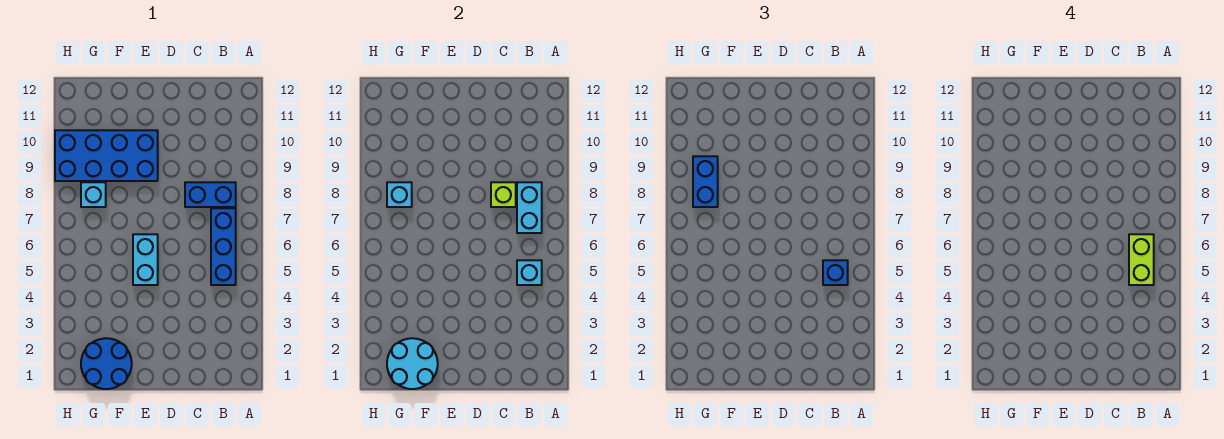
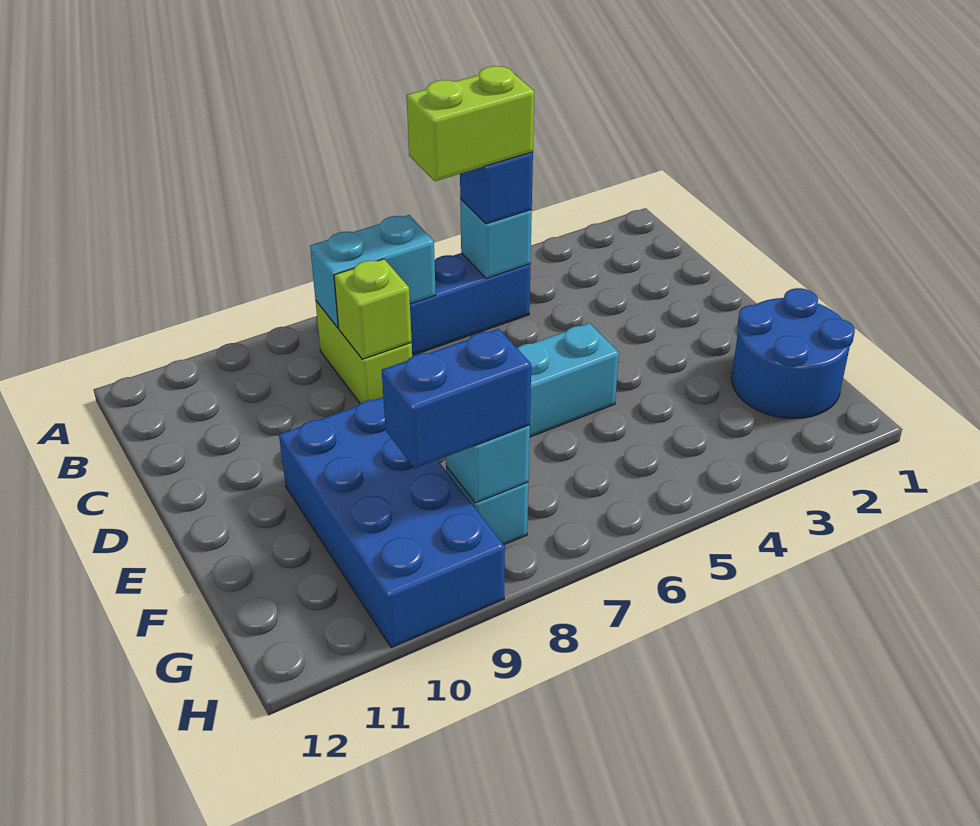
blue brick B8:C8 level 1 -> lime brick B8:C8 level 1
cyan round brick F1:G2 level 2 -> none

